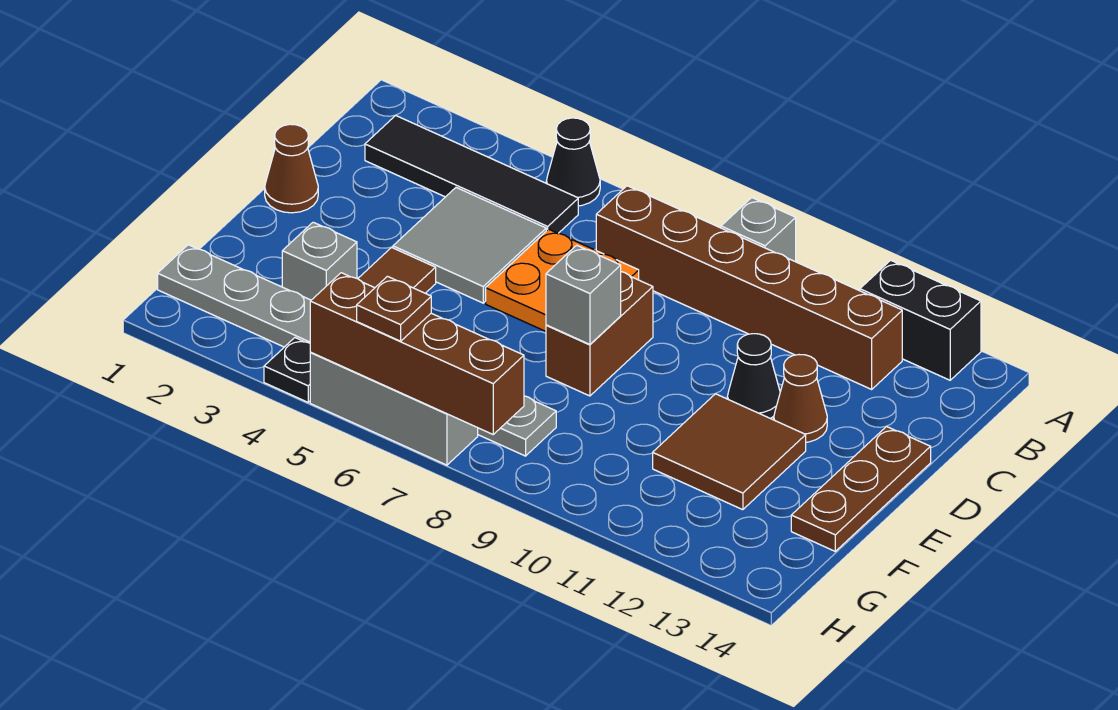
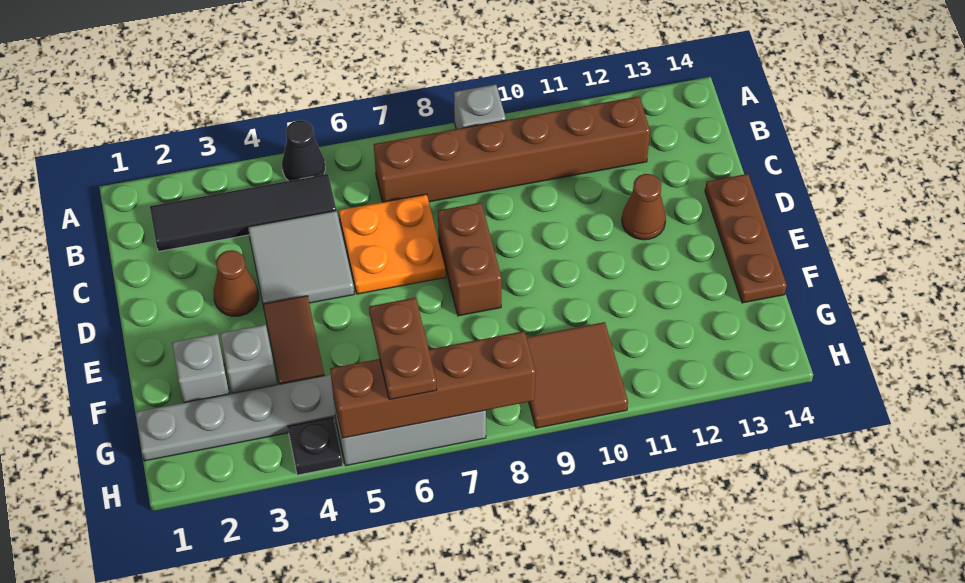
black brick A12:A13 level 1 -> none
brown cone D1 level 1 -> brown cone D3 level 1
black cone D11 level 1 -> none
grey brick E8 level 2 -> grey brick F2 level 1
brown tile E11:F12 level 1 -> brown tile G9:H10 level 1
brown plate H6 level 3 -> brown plate G6:H6 level 3

